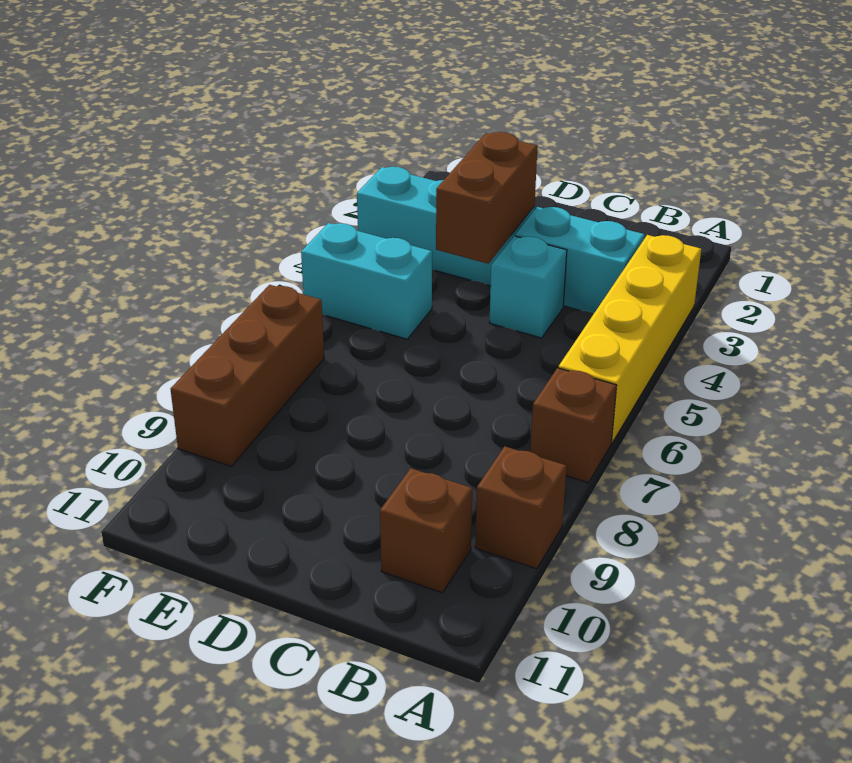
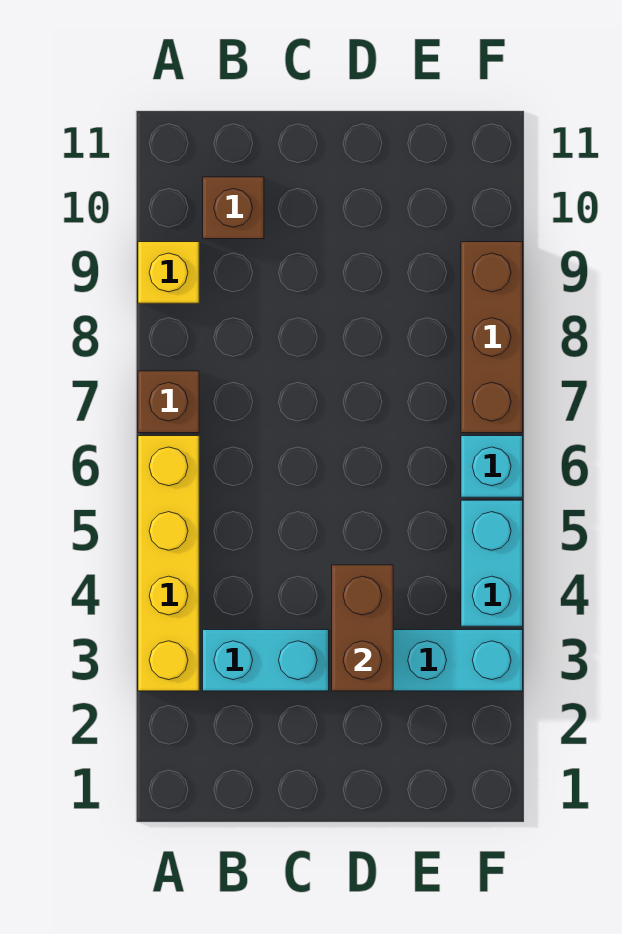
brown brick A9 level 1 -> yellow brick A9 level 1
cyan brick C4 level 1 -> cyan brick F6 level 1
cyan brick E5:F5 level 1 -> cyan brick F4:F5 level 1

